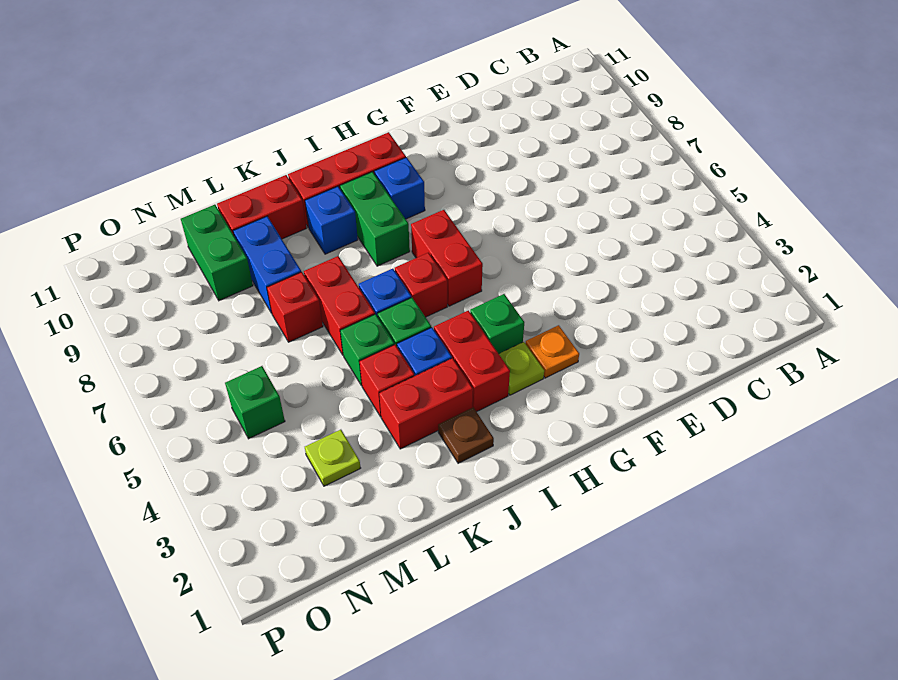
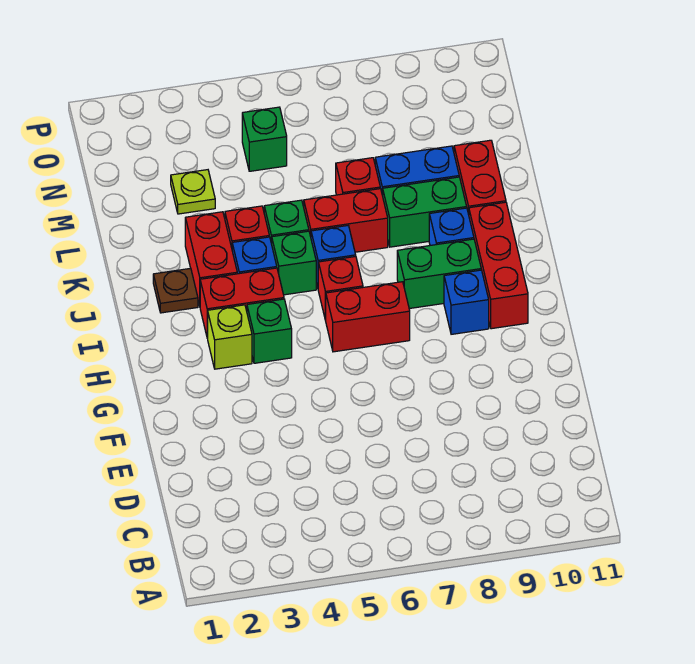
orange plate G3 level 1 -> none
lime plate H3 level 1 -> lime brick H3 level 1
green brick M9:M10 level 1 -> green brick K8:K9 level 1

